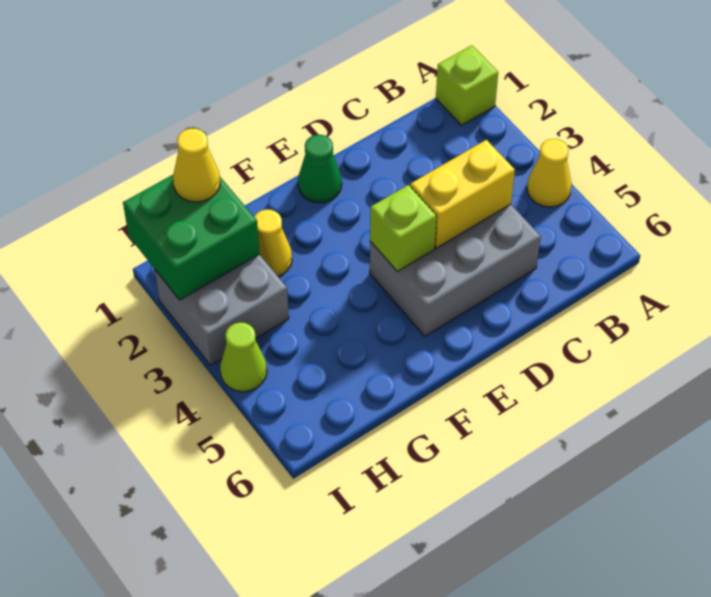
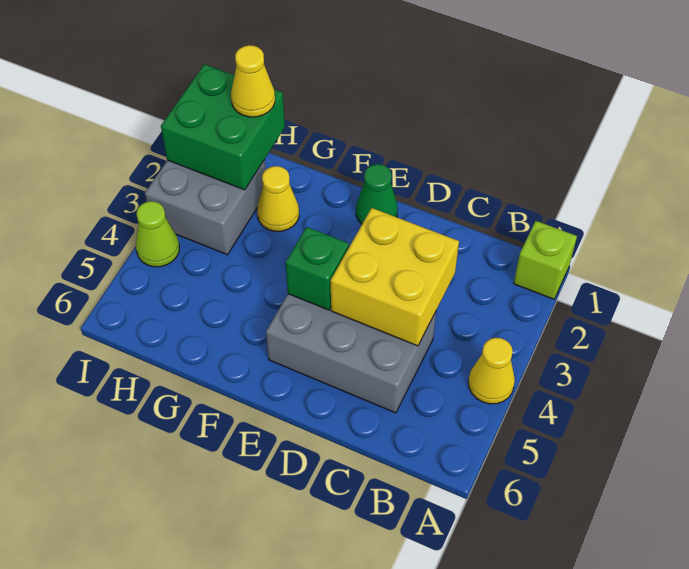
yellow brick C4:D4 level 2 -> yellow brick C3:D4 level 2
lime brick E4 level 2 -> green brick E4 level 2

